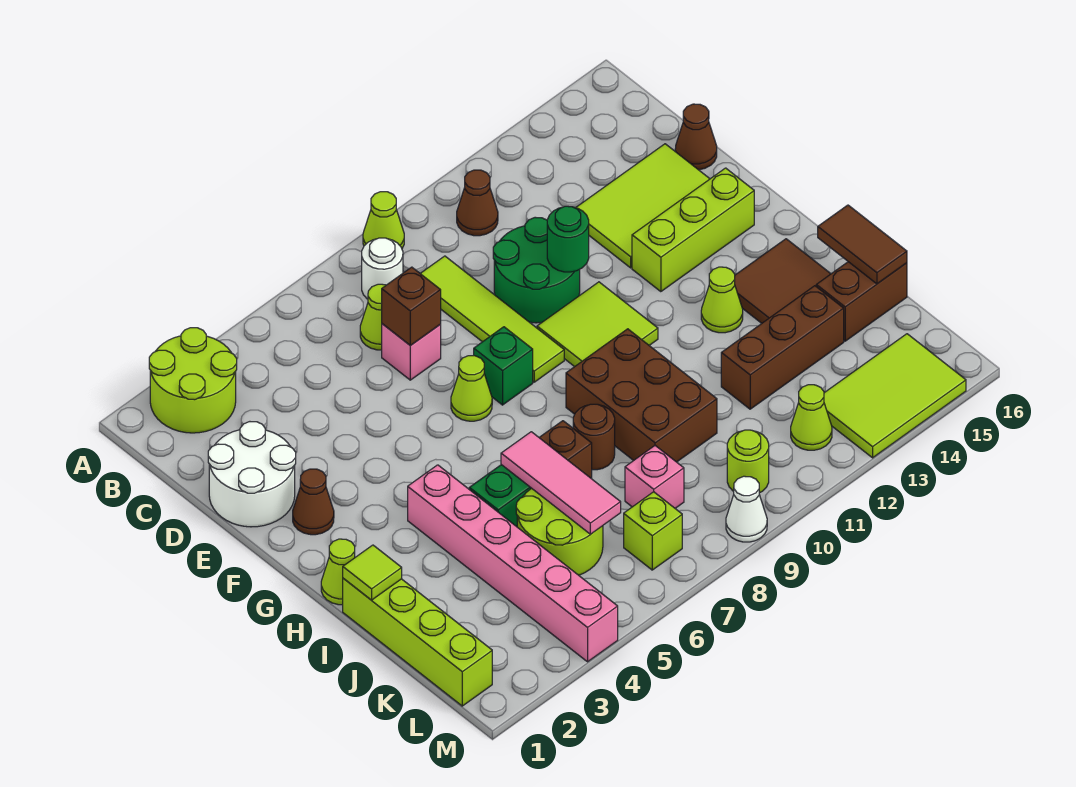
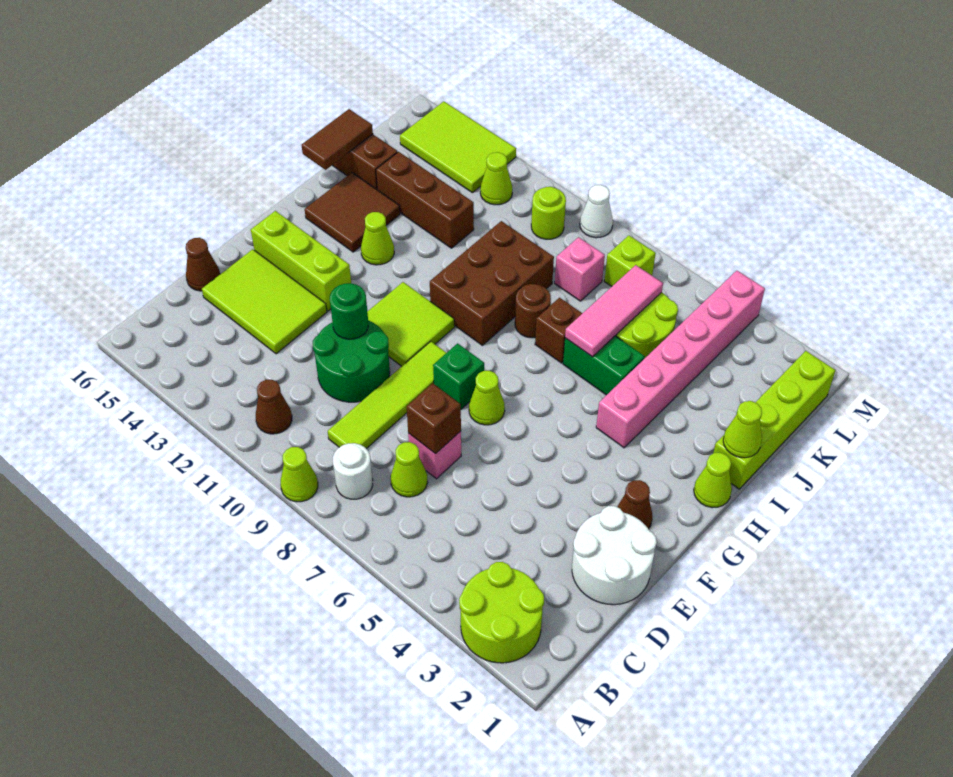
lime tile I1 level 2 -> lime cone I1 level 2

